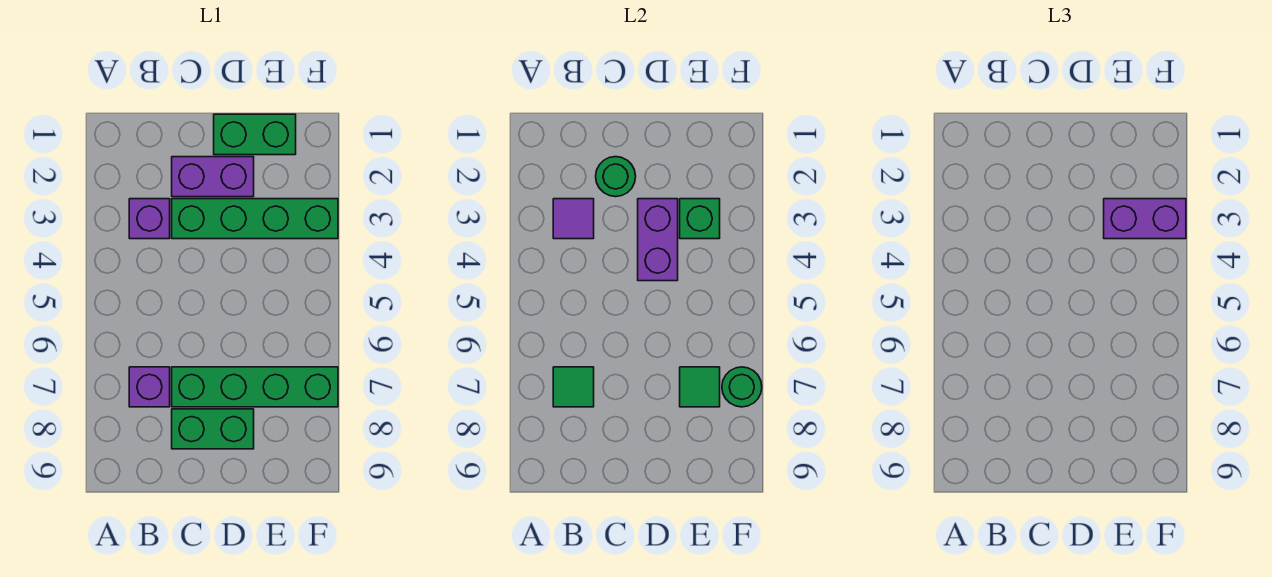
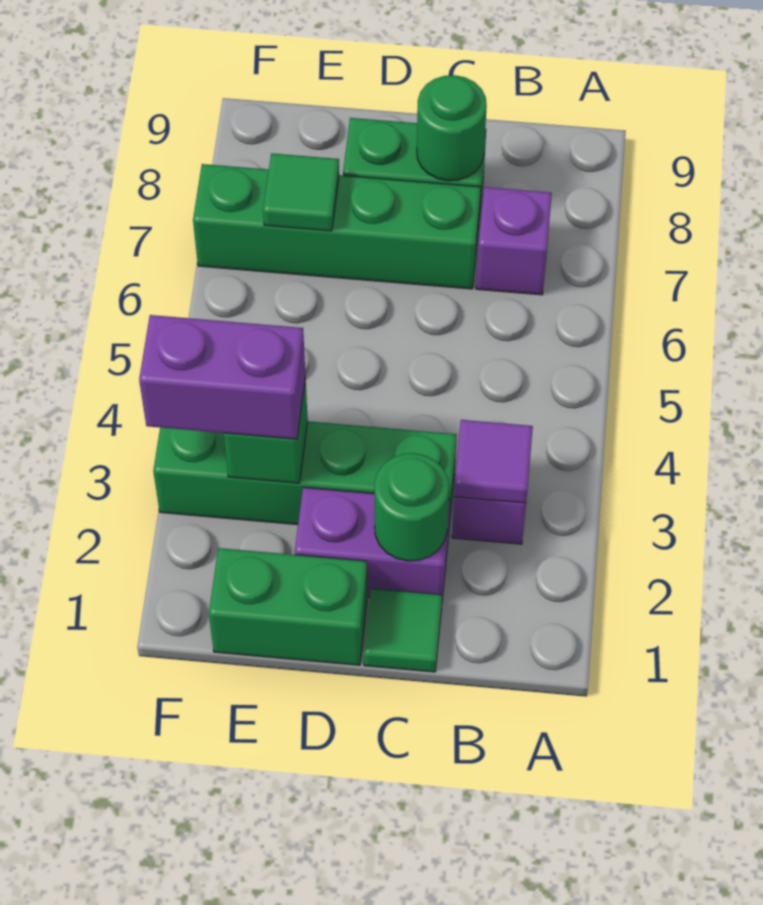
green tile B7 level 2 -> green tile C1 level 1
purple brick D3:D4 level 2 -> none
green round brick F7 level 2 -> green round brick C8 level 2

